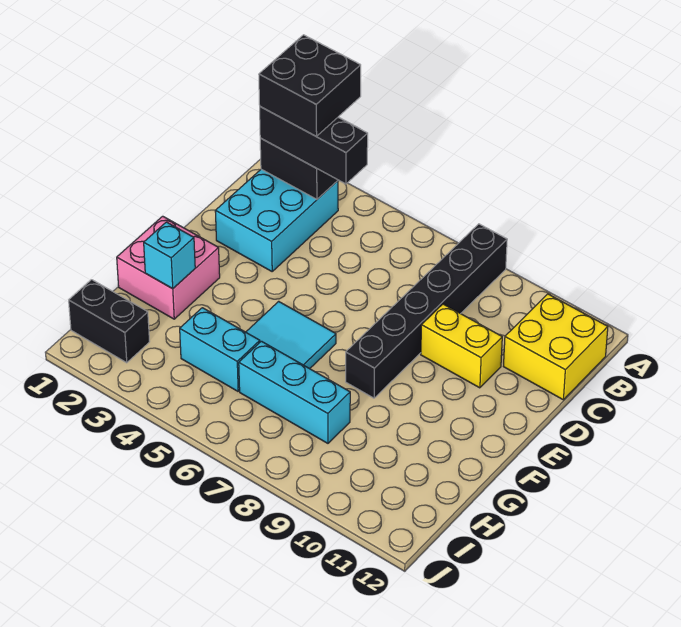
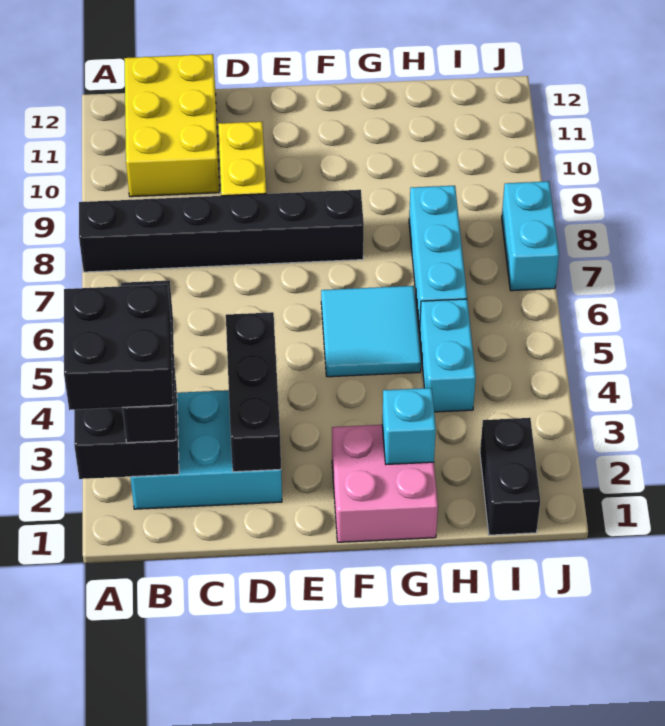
yellow brick B11:C12 level 1 -> yellow brick B10:C12 level 1
none -> black brick D2:D4 level 2
none -> cyan brick J7:J8 level 1

